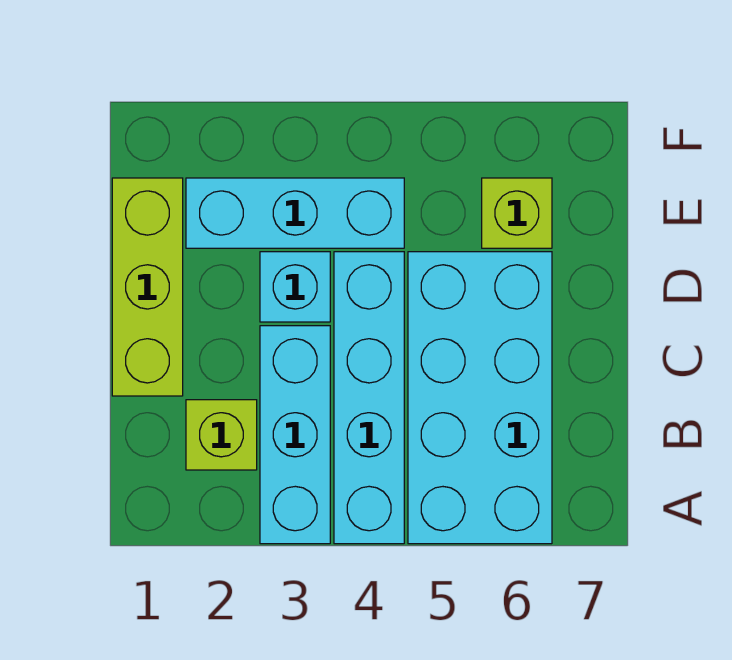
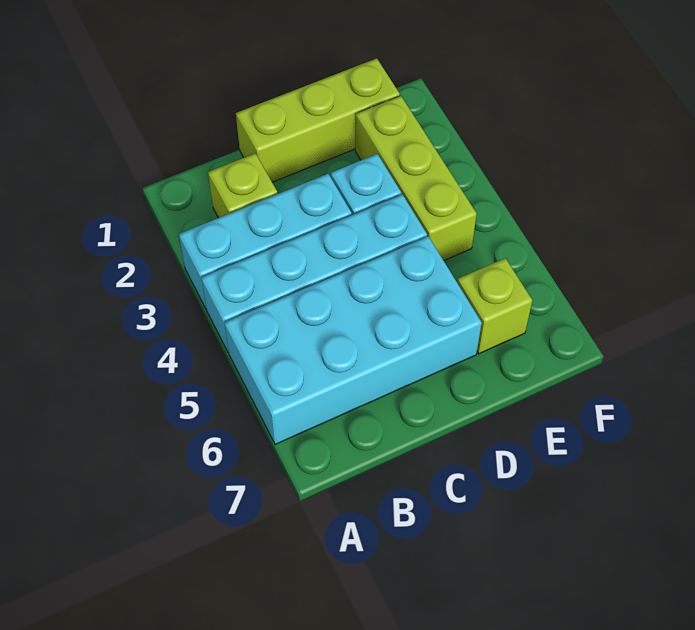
cyan brick E2:E4 level 1 -> lime brick E2:E4 level 1

